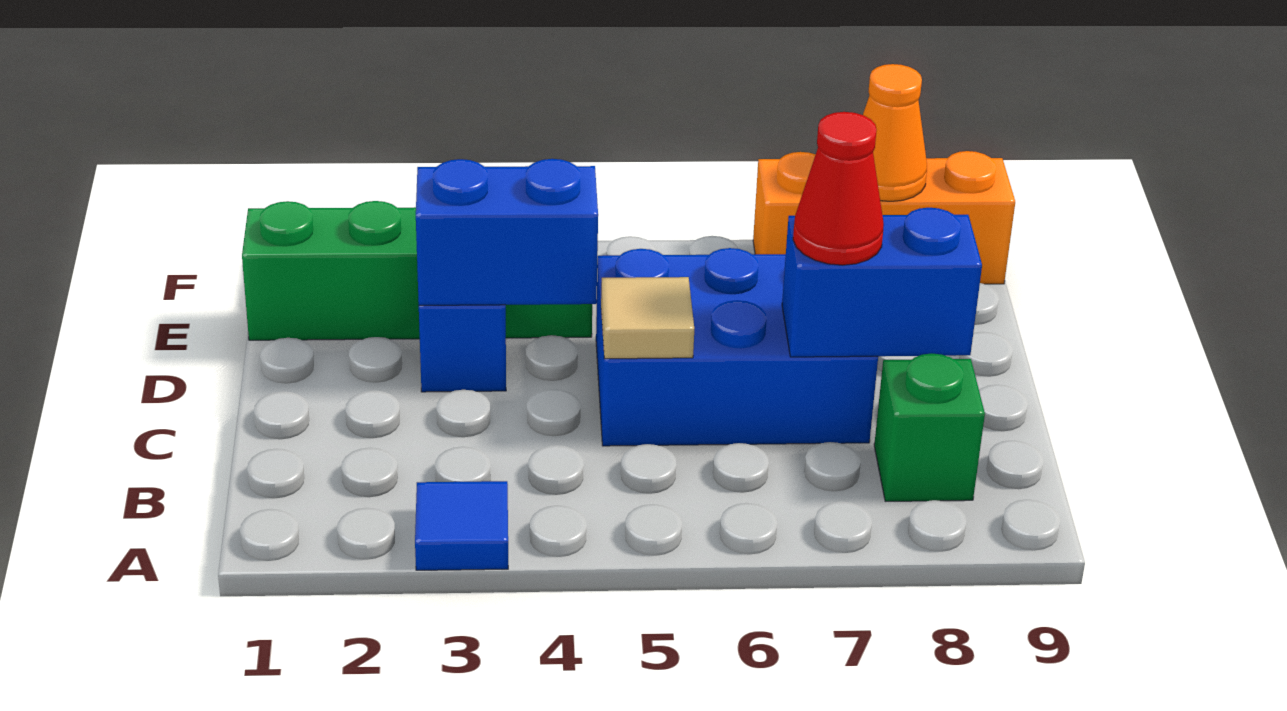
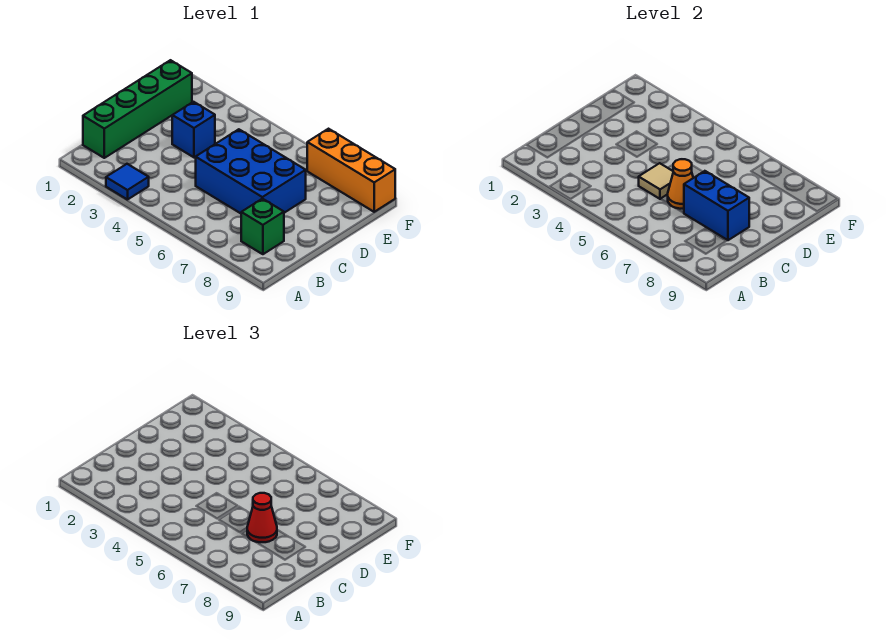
blue brick D3:D4 level 2 -> none
green brick E1:E4 level 1 -> green brick B1:E1 level 1
orange cone F8 level 2 -> orange cone C6 level 2

